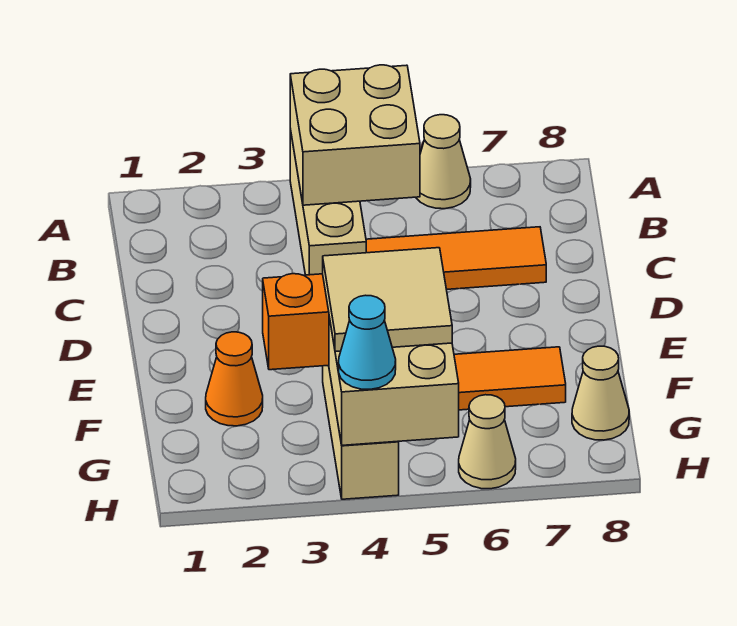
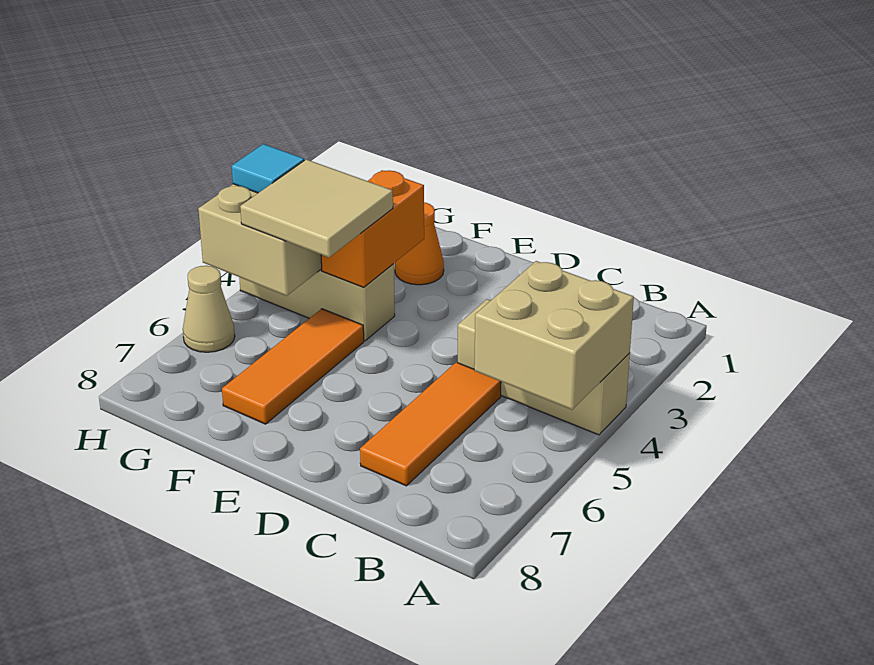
tan cone A6 level 1 -> none
tan cone G8 level 1 -> none
cyan cone H4 level 3 -> cyan tile H4 level 3

